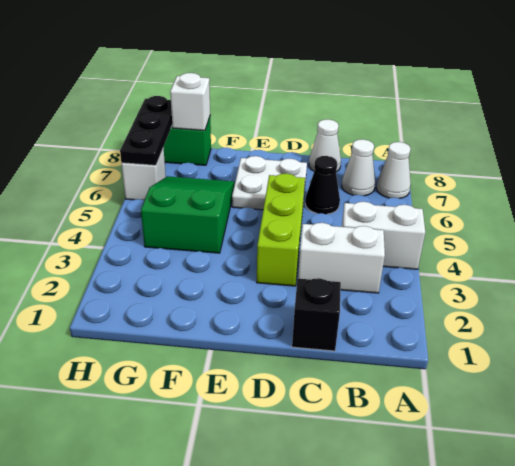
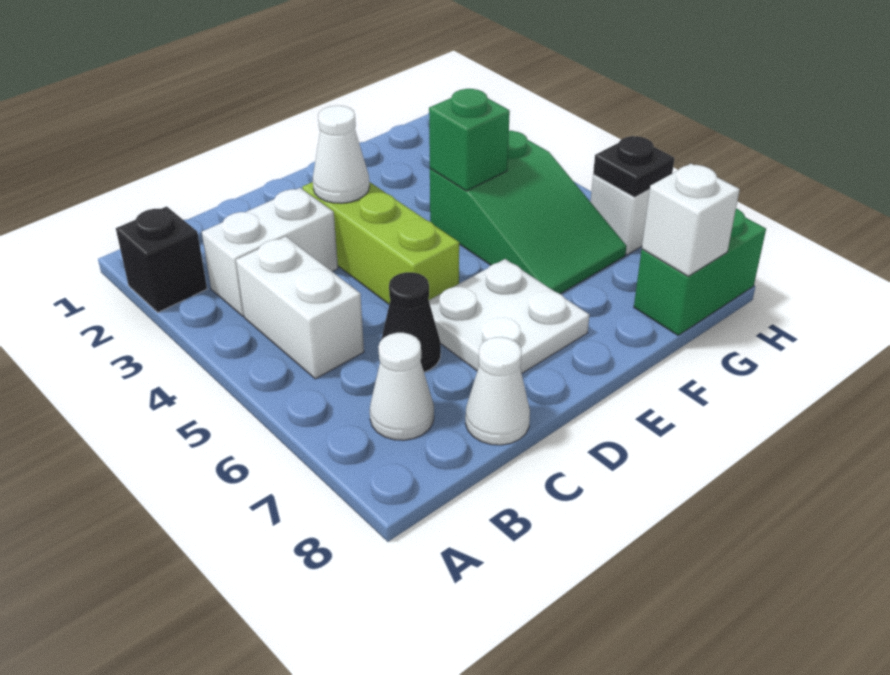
white brick A4:B4 level 1 -> white brick B4:B5 level 1
white cone A7 level 1 -> white cone D3 level 2
black brick C1 level 1 -> black brick A2 level 1
none -> green brick F4 level 2
black plate H6:H8 level 2 -> black plate H6 level 2

